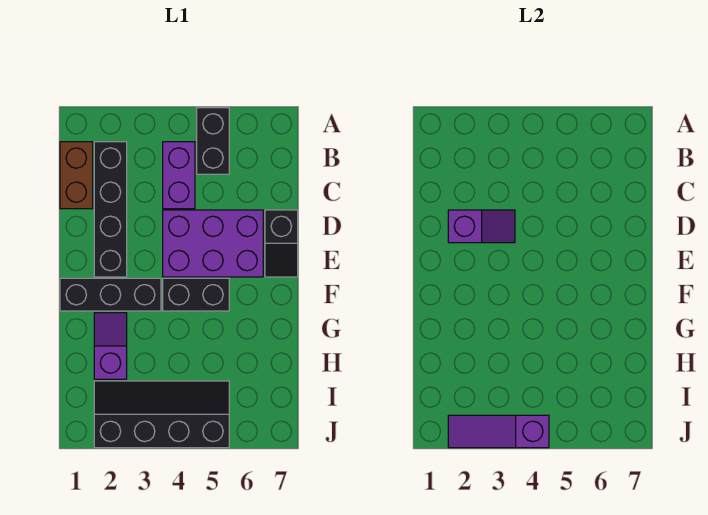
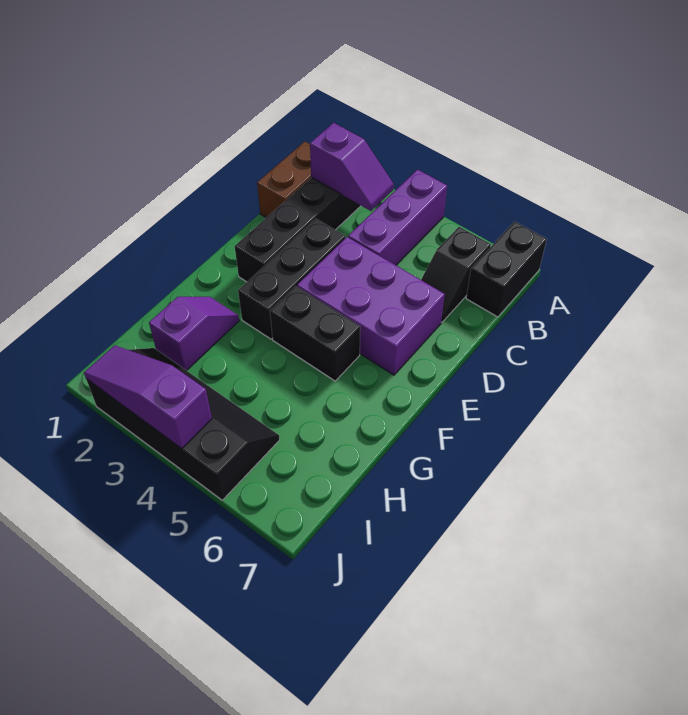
black brick A5:B5 level 1 -> black brick A7:B7 level 1
purple brick B4:C4 level 1 -> purple brick A4:C4 level 1
purple slope D2:D3 level 2 top 2 -> purple slope B2:B3 level 2 top 2
black slope D7:E7 level 1 top D -> black slope B6:C6 level 1 top B
black brick F1:F3 level 1 -> black brick D3:F3 level 1

